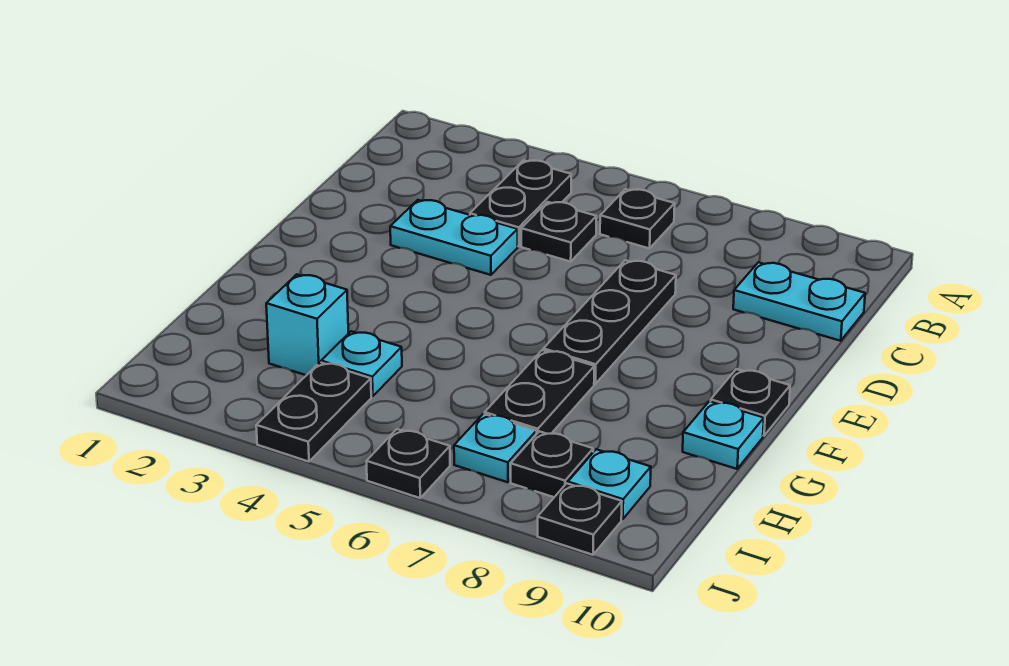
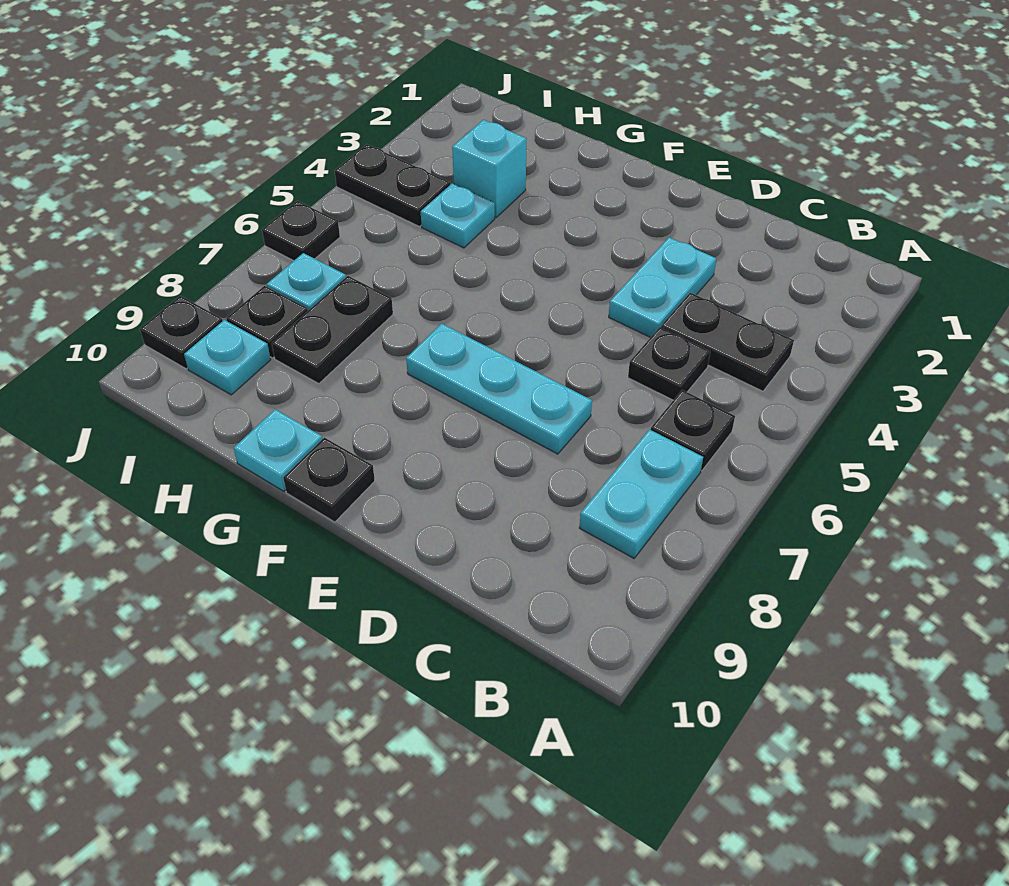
cyan plate C9:C10 level 1 -> cyan plate B7:B8 level 1
black plate D7:F7 level 1 -> cyan plate D7:F7 level 1
black plate G7:H7 level 1 -> black plate H7:H8 level 1

